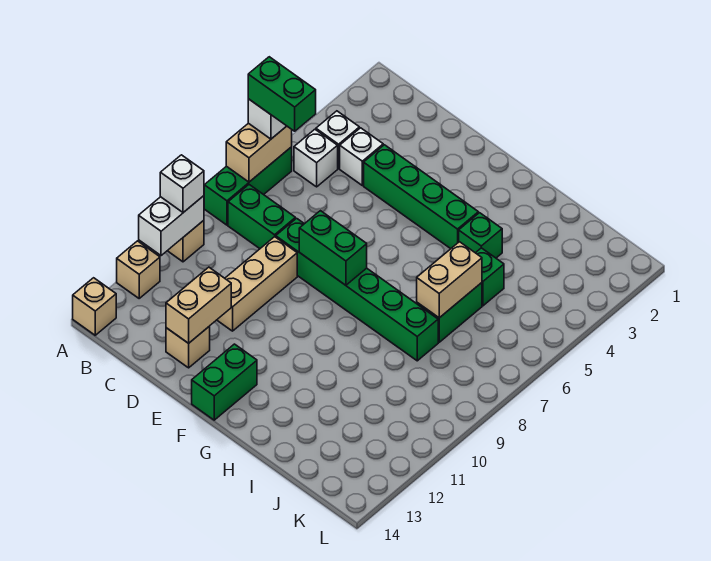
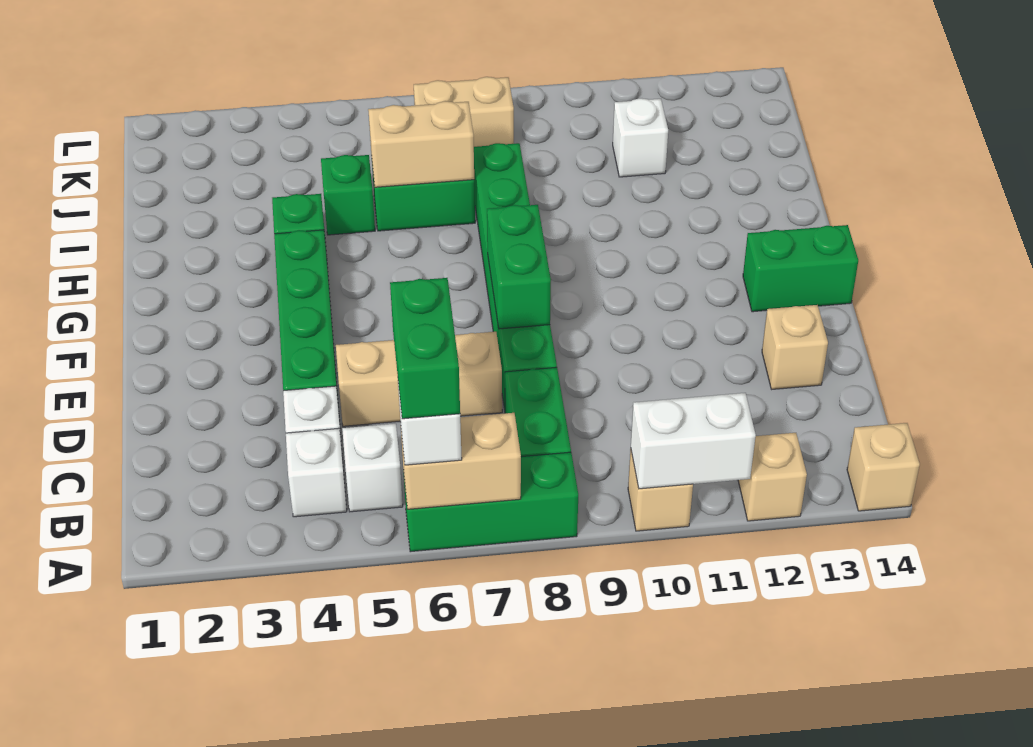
white brick A10 level 3 -> white brick J11 level 1
tan brick D9:D11 level 1 -> tan brick D5:D7 level 1
tan brick D12:D13 level 2 -> tan brick K7:K8 level 1

